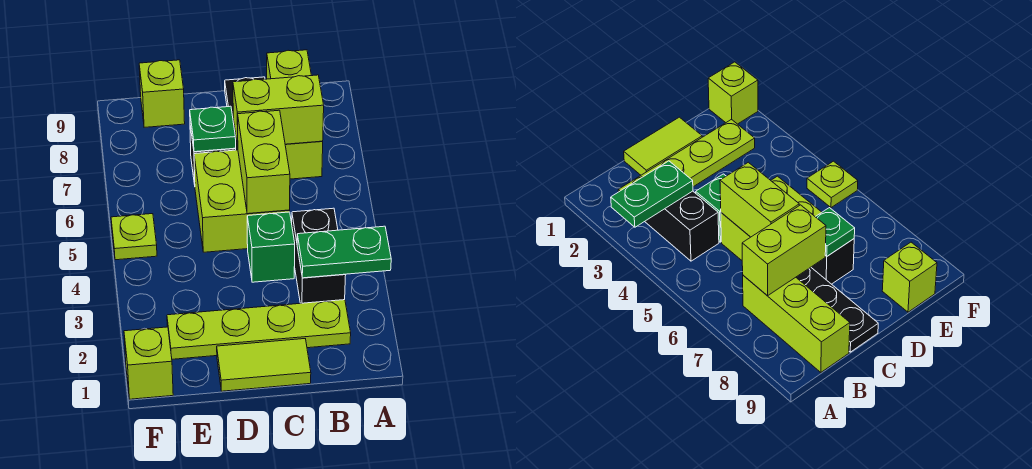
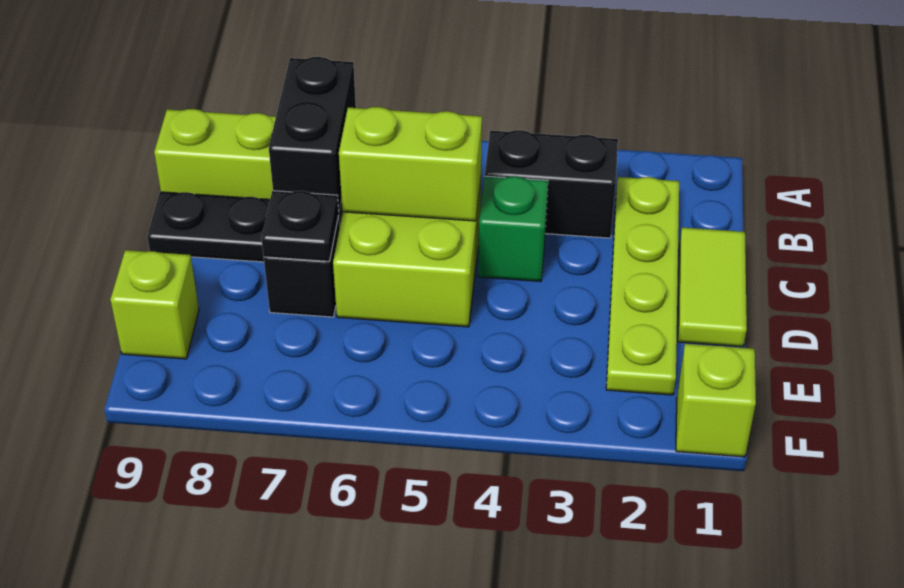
green plate A3:B3 level 2 -> none
lime brick B7:C7 level 2 -> black brick B7:C7 level 2
green plate D7 level 2 -> black plate D7 level 2
lime plate F5 level 1 -> none

